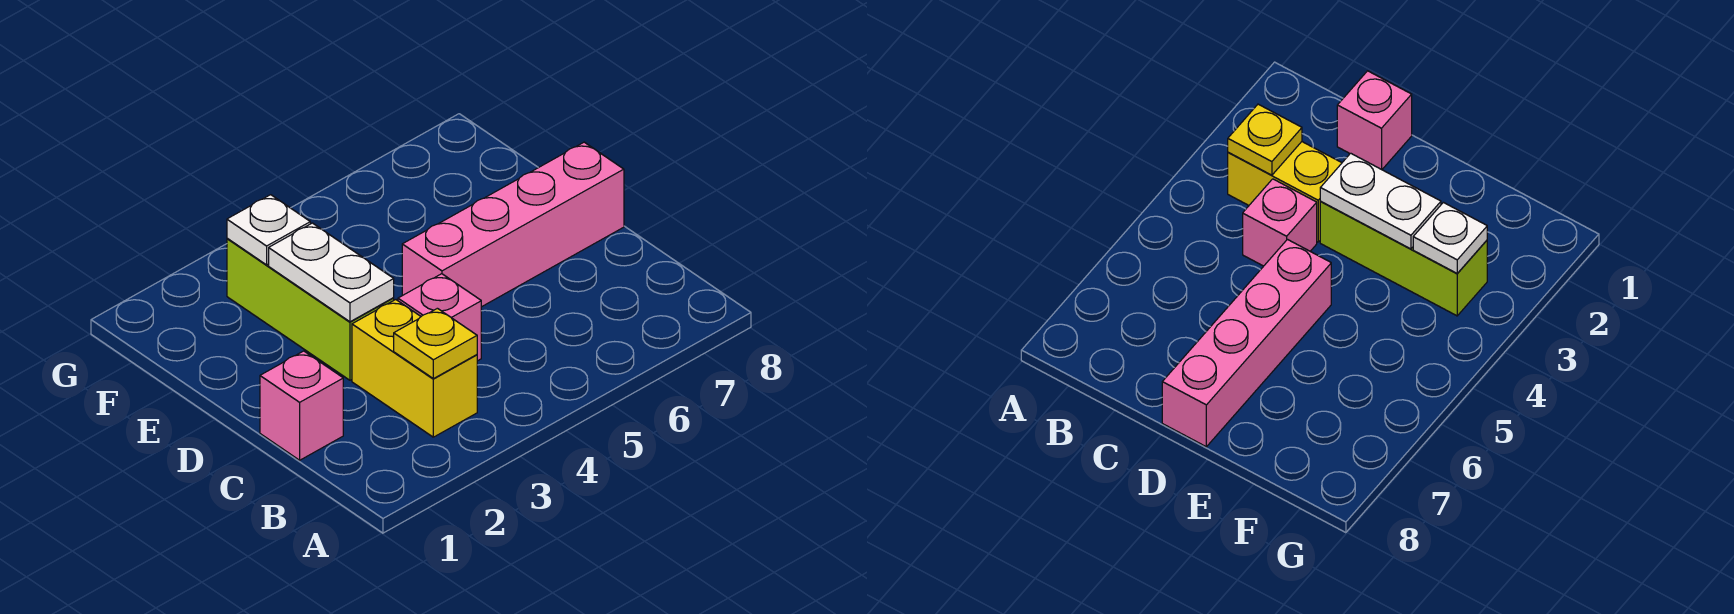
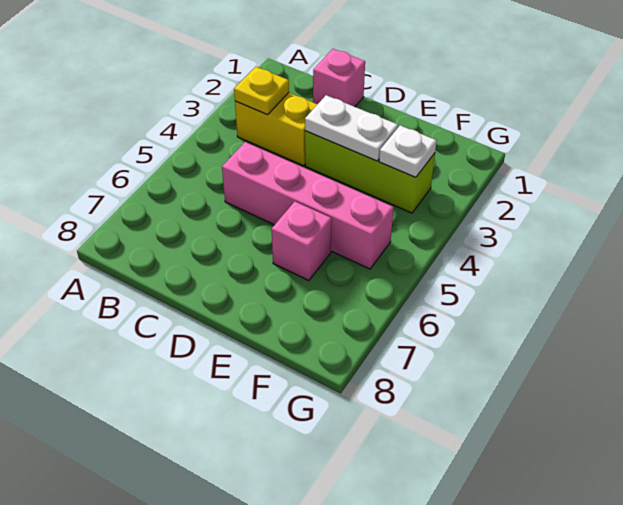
pink brick C4 level 1 -> pink brick E6 level 1
pink brick D5:D8 level 1 -> pink brick C5:F5 level 1

